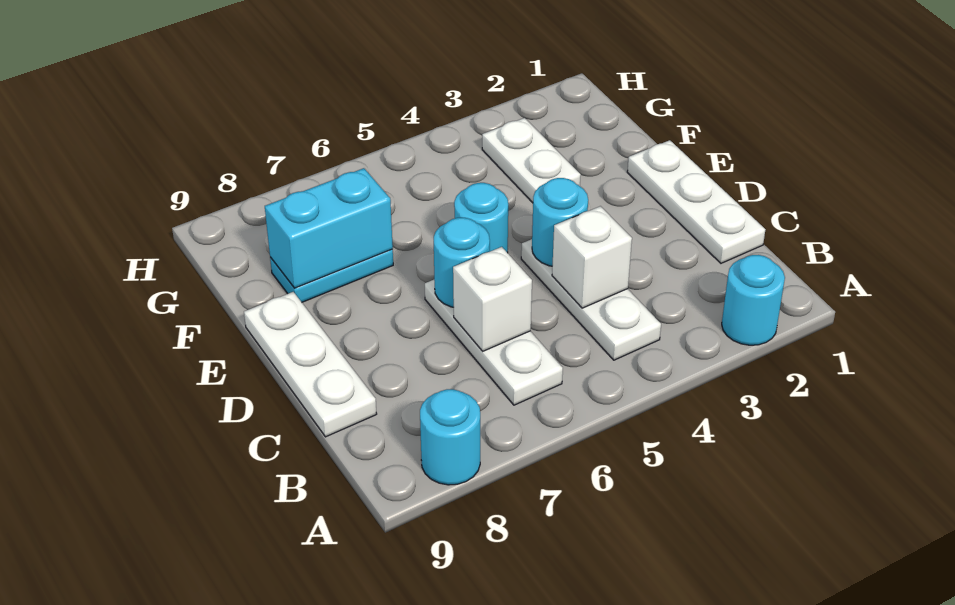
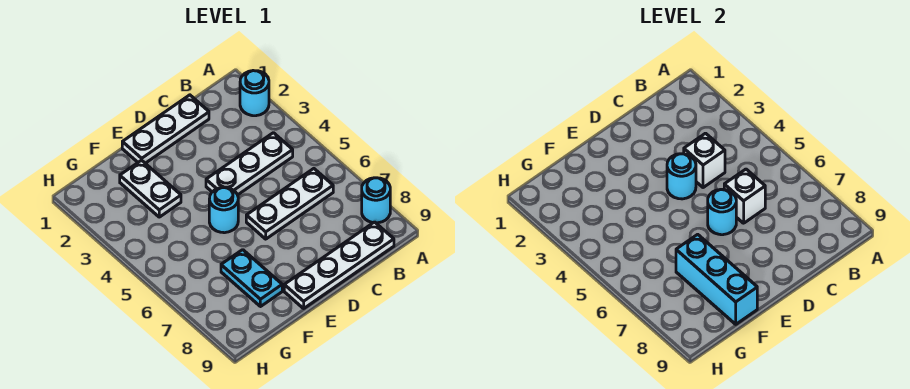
white plate C9:E9 level 1 -> white plate B9:E9 level 1
white plate F3:G3 level 1 -> white plate F2:F3 level 1
cyan brick F7:F8 level 2 -> cyan brick F7:F9 level 2

